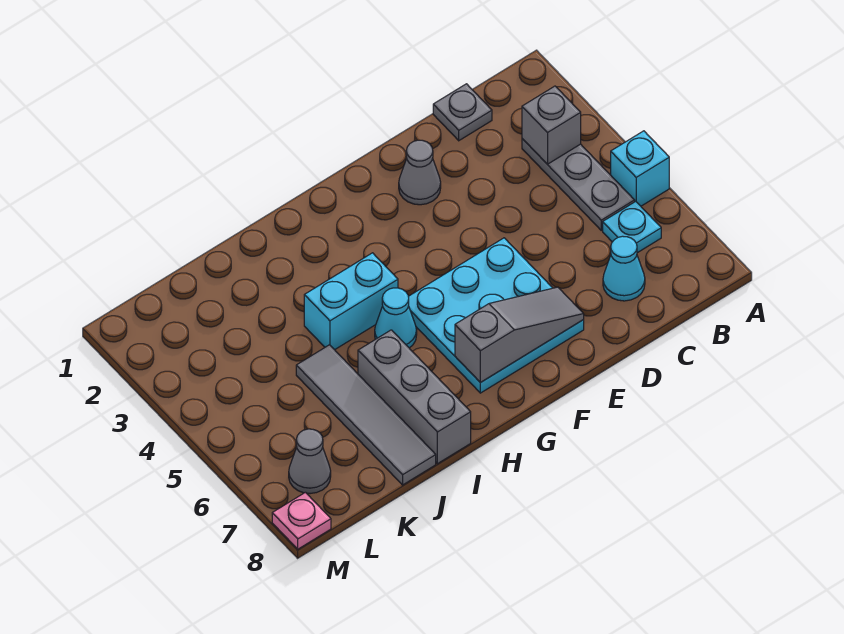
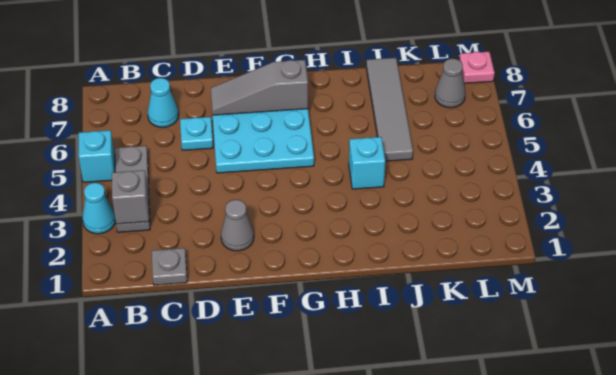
cyan plate B6 level 1 -> cyan plate D6 level 1
cyan brick H4:I4 level 1 -> cyan brick I4 level 1
cyan cone H5 level 1 -> cyan cone A3 level 1
grey brick I6:I8 level 1 -> none

